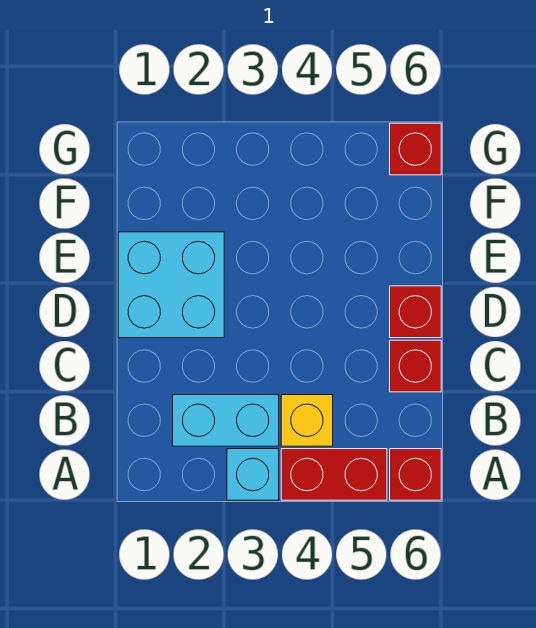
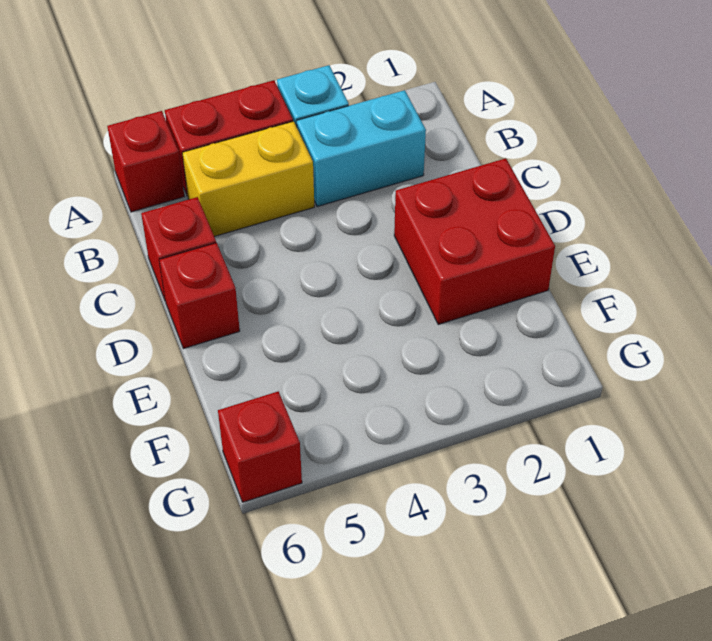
yellow brick B4 level 1 -> yellow brick B4:B5 level 1
cyan brick D1:E2 level 1 -> red brick D1:E2 level 1

